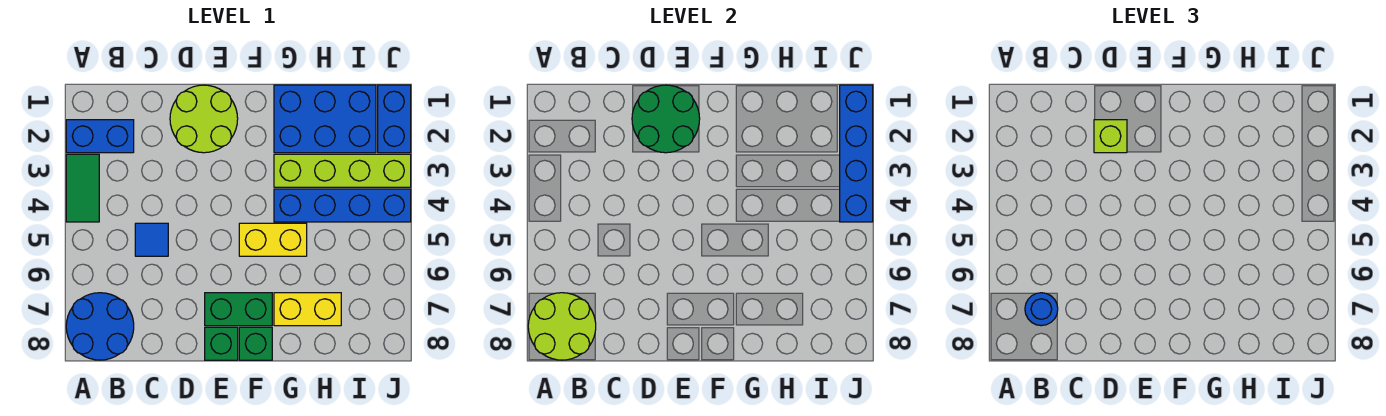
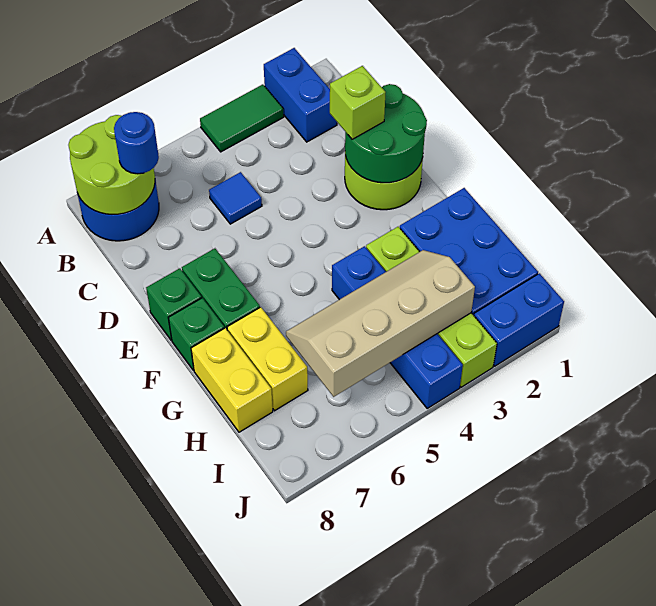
yellow brick F5:G5 level 1 -> yellow brick G8:H8 level 1
none -> tan slope H3:I6 level 2 top I
blue brick J1:J4 level 2 -> none

